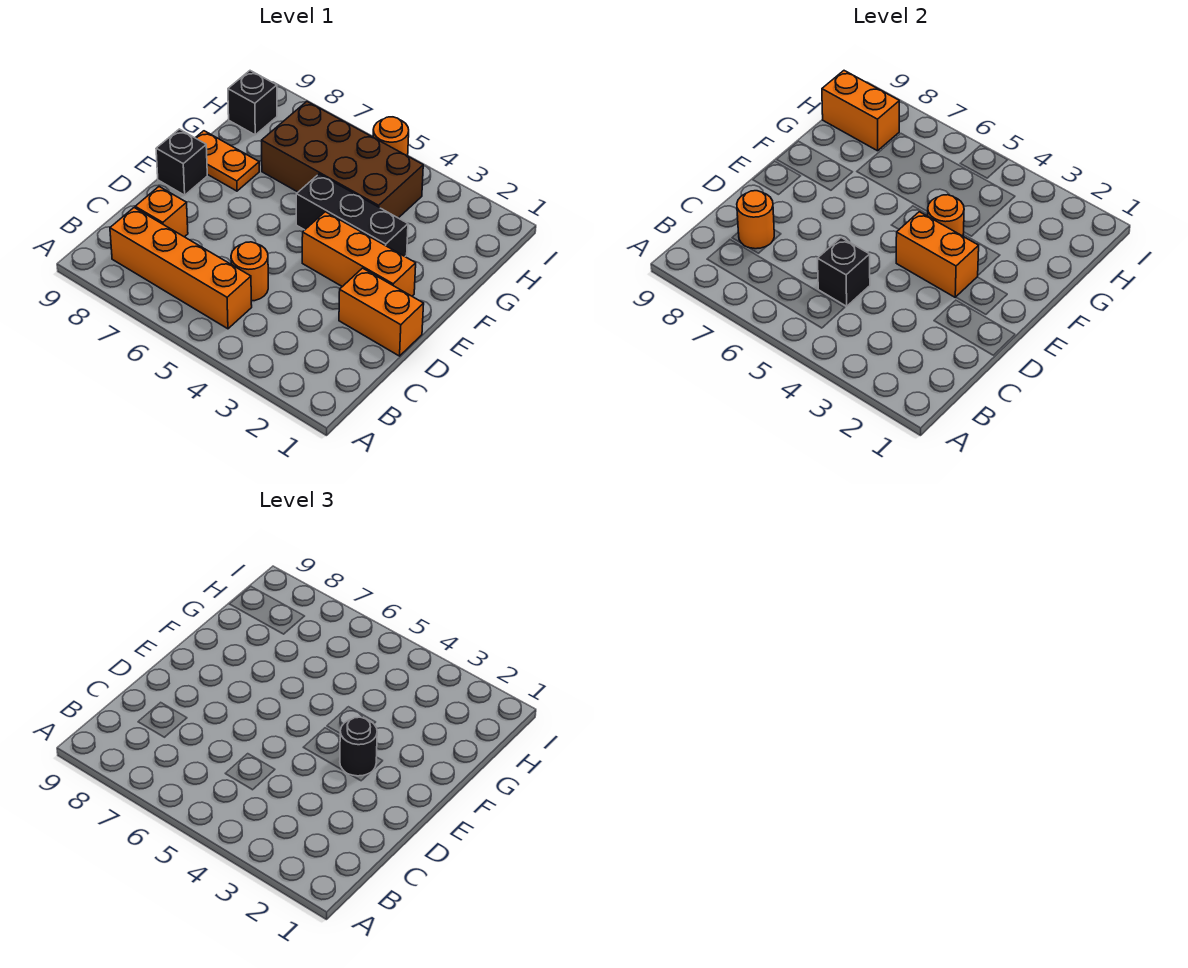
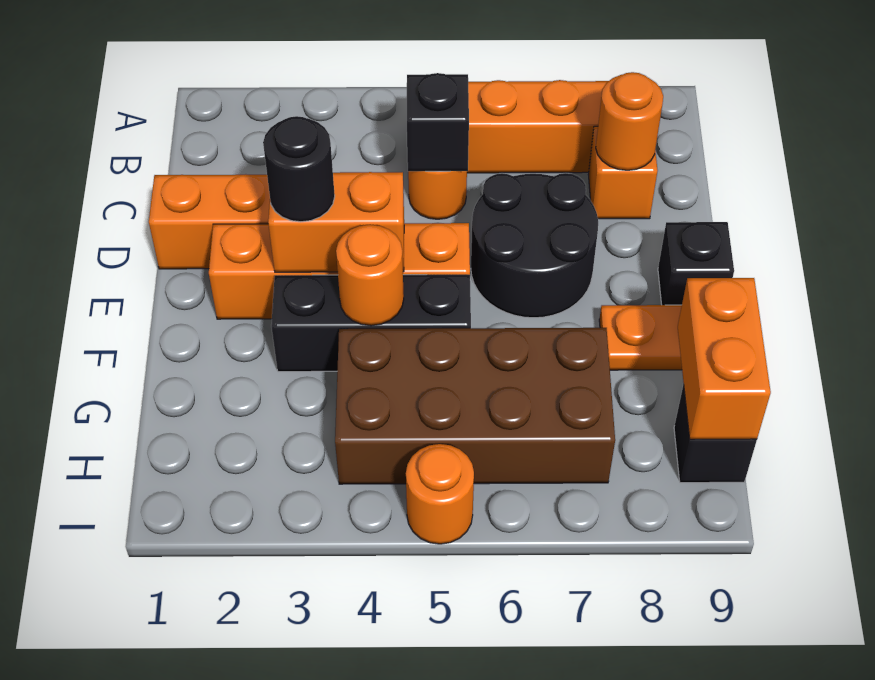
none -> black round brick D6:E7 level 1
orange brick E2:E4 level 1 -> orange brick E2:E5 level 1
orange brick H8:H9 level 2 -> orange brick G9:H9 level 2

